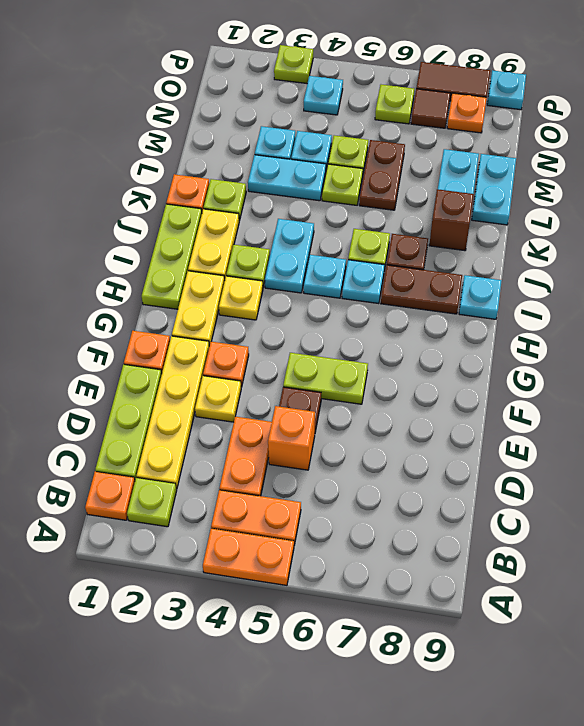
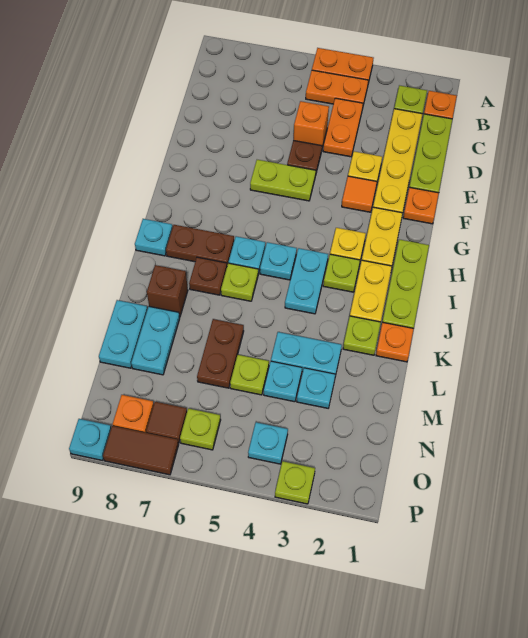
orange plate F3 level 1 -> orange tile F3 level 1
lime plate L5 level 1 -> none

